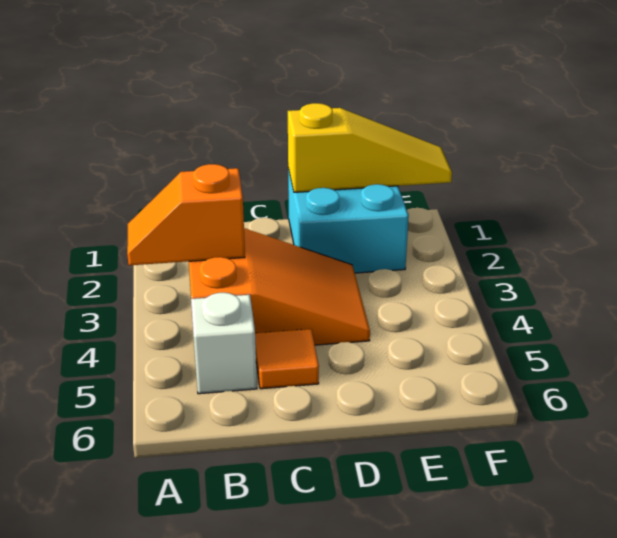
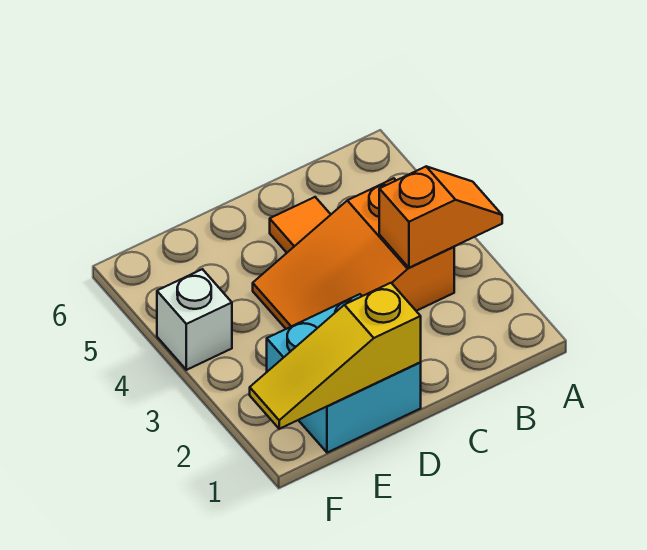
white brick B5 level 1 -> white brick F4 level 1

